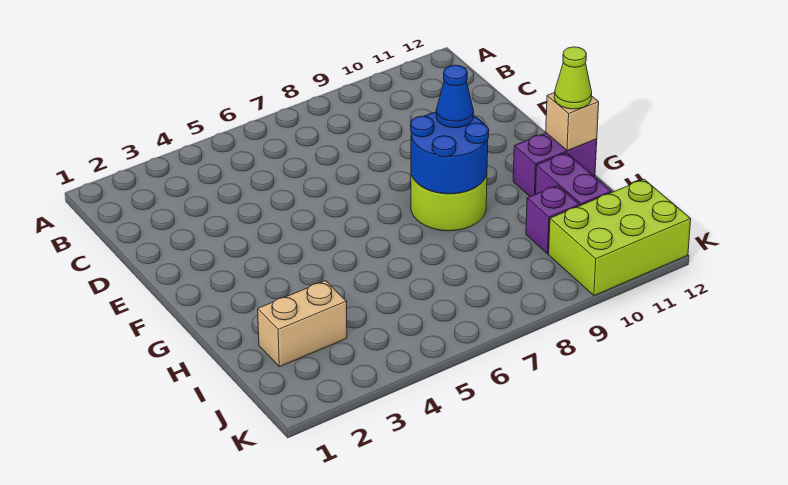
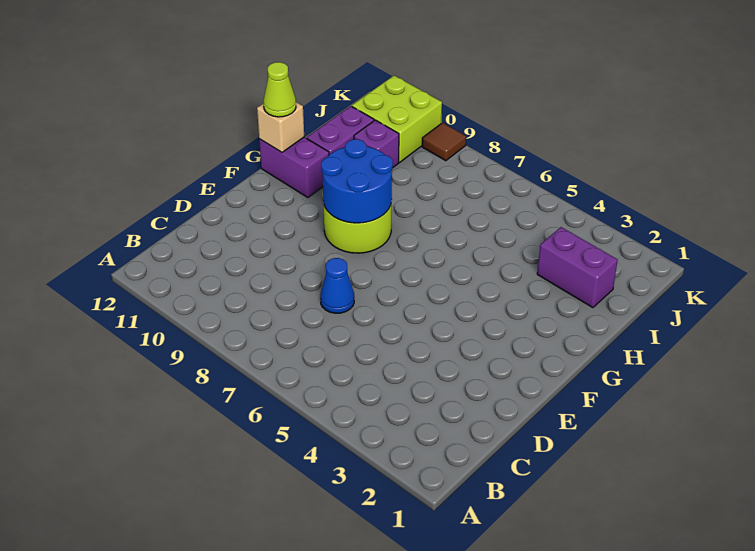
blue cone F9 level 3 -> blue cone D7 level 1
tan brick I2:I3 level 1 -> purple brick I2:I3 level 1
lime brick J10:K12 level 1 -> lime brick J10:K11 level 1
none -> brown tile K9 level 1

